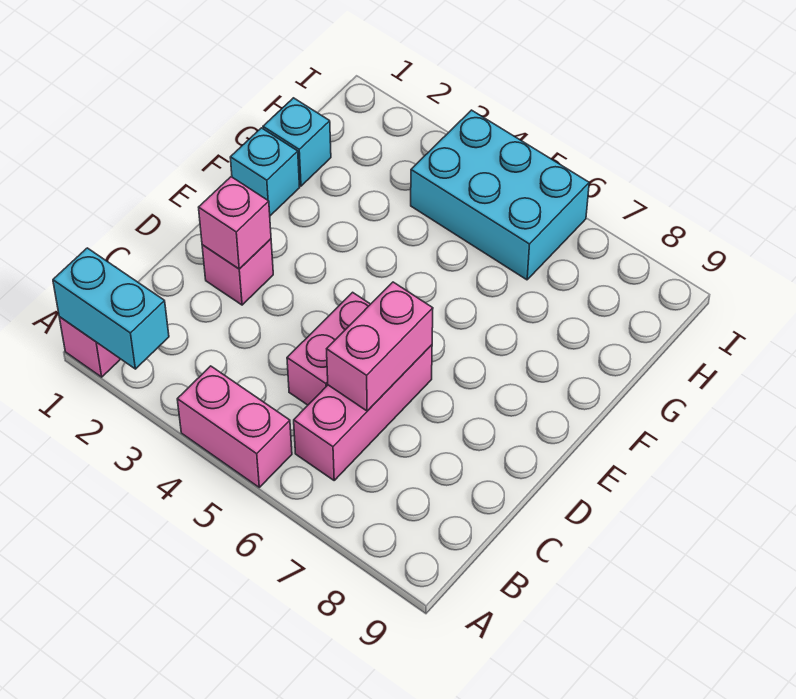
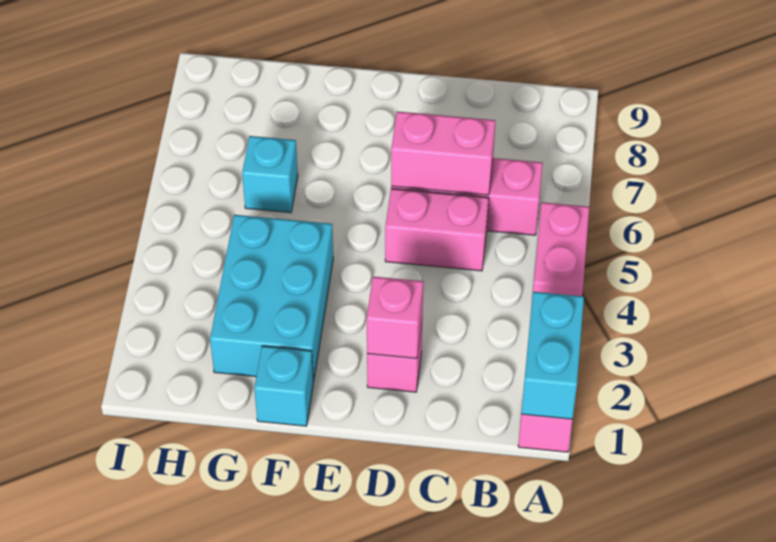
cyan brick G1 level 1 -> cyan brick G6 level 1
cyan brick H4:I6 level 1 -> cyan brick F2:G4 level 1

